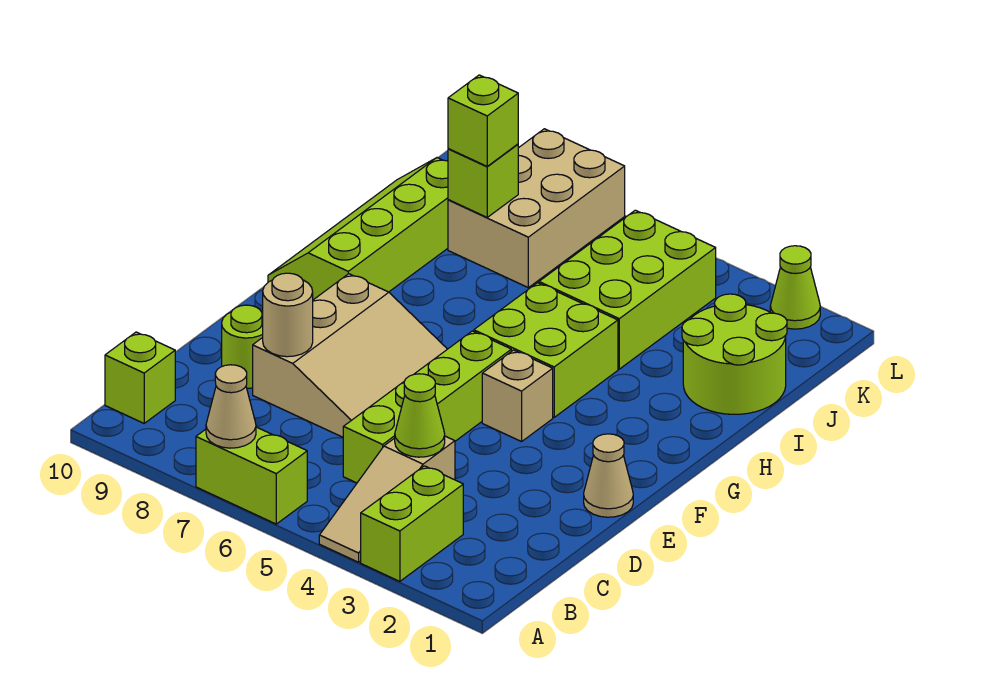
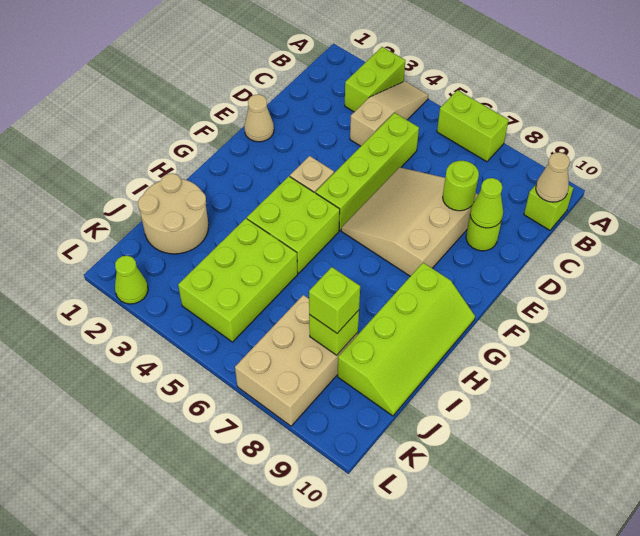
tan cone A7 level 2 -> tan cone B10 level 2
lime cone C4 level 2 -> lime cone D9 level 2
tan round brick D8 level 2 -> lime round brick D8 level 2
lime round brick I1:J2 level 1 -> tan round brick I1:J2 level 1

